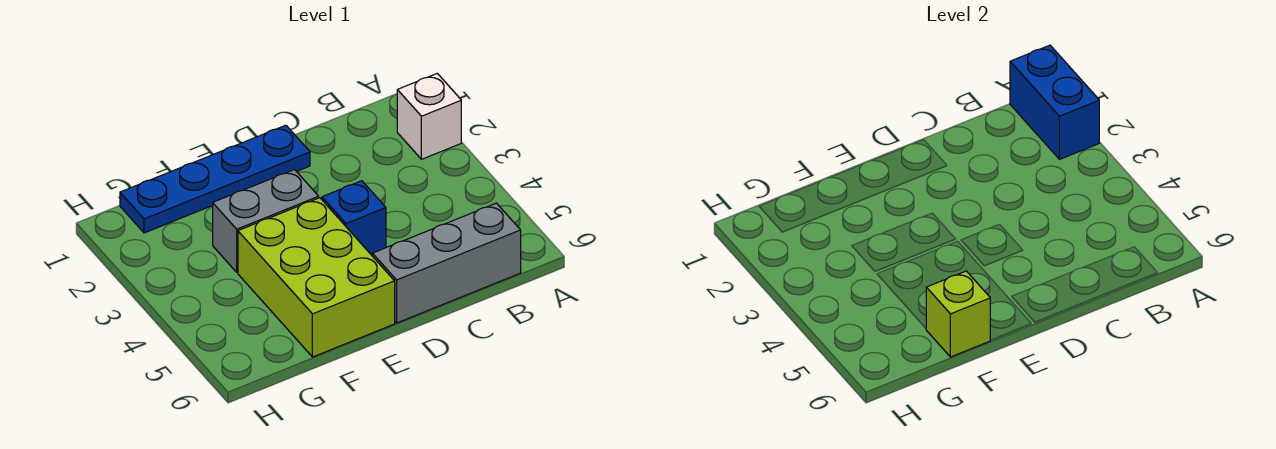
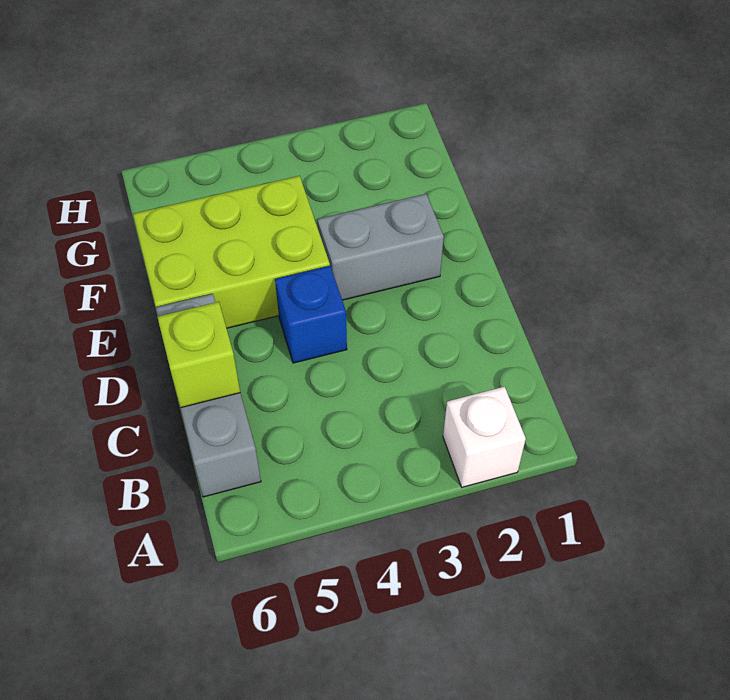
blue brick A1:A2 level 2 -> none
blue plate D1:G1 level 1 -> none
grey brick E3:F3 level 1 -> grey brick E2:E3 level 1
lime brick F6 level 2 -> lime brick C6 level 2

